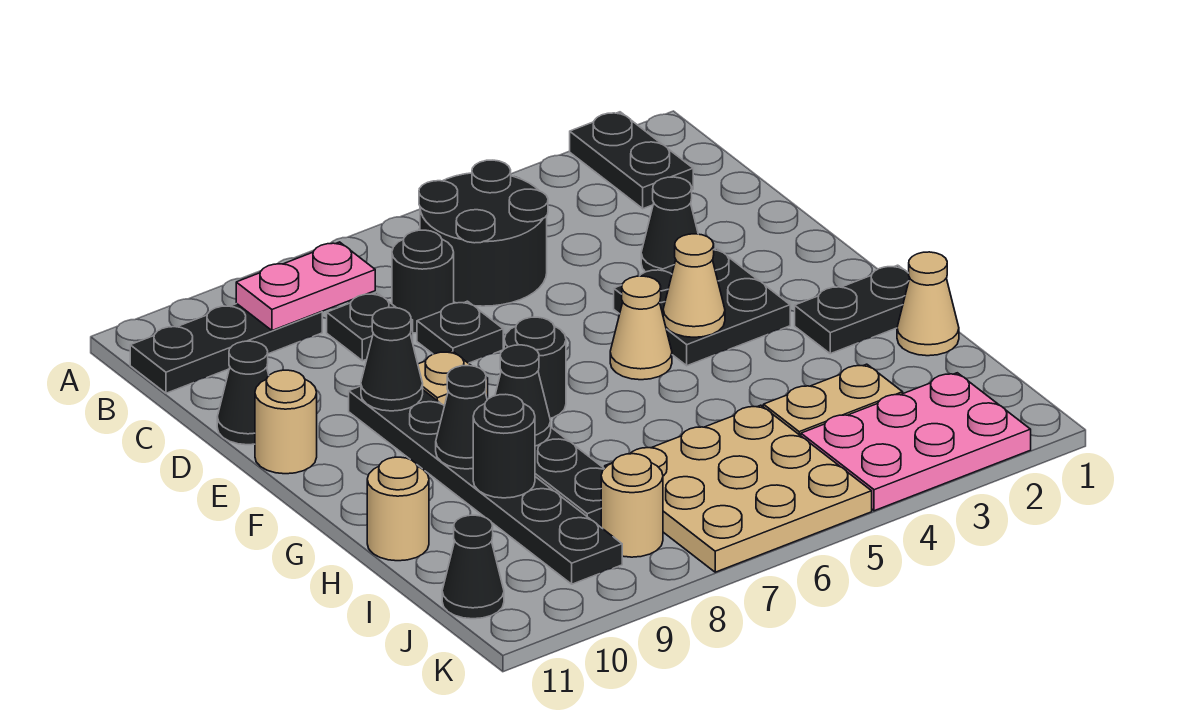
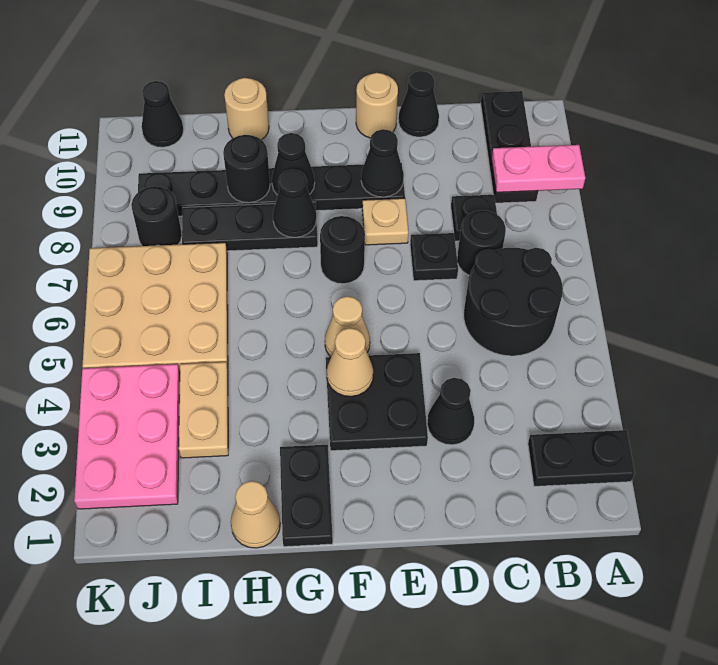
pink plate B8:B9 level 2 -> pink plate A9:B9 level 2
tan round brick J8 level 1 -> black round brick J8 level 1

